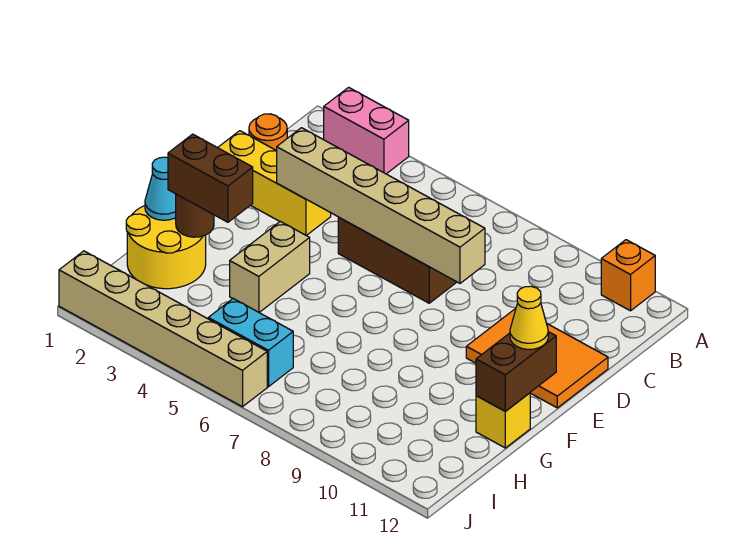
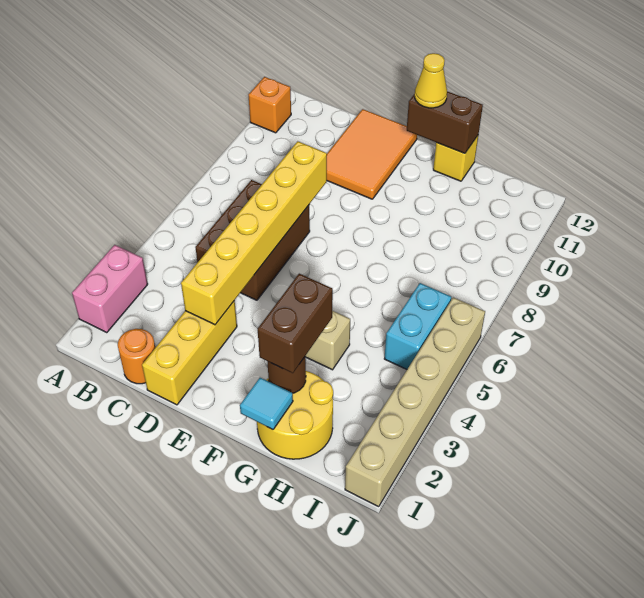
tan brick D3:D8 level 2 -> yellow brick D3:D8 level 2
cyan cone G1 level 2 -> cyan tile G1 level 2

